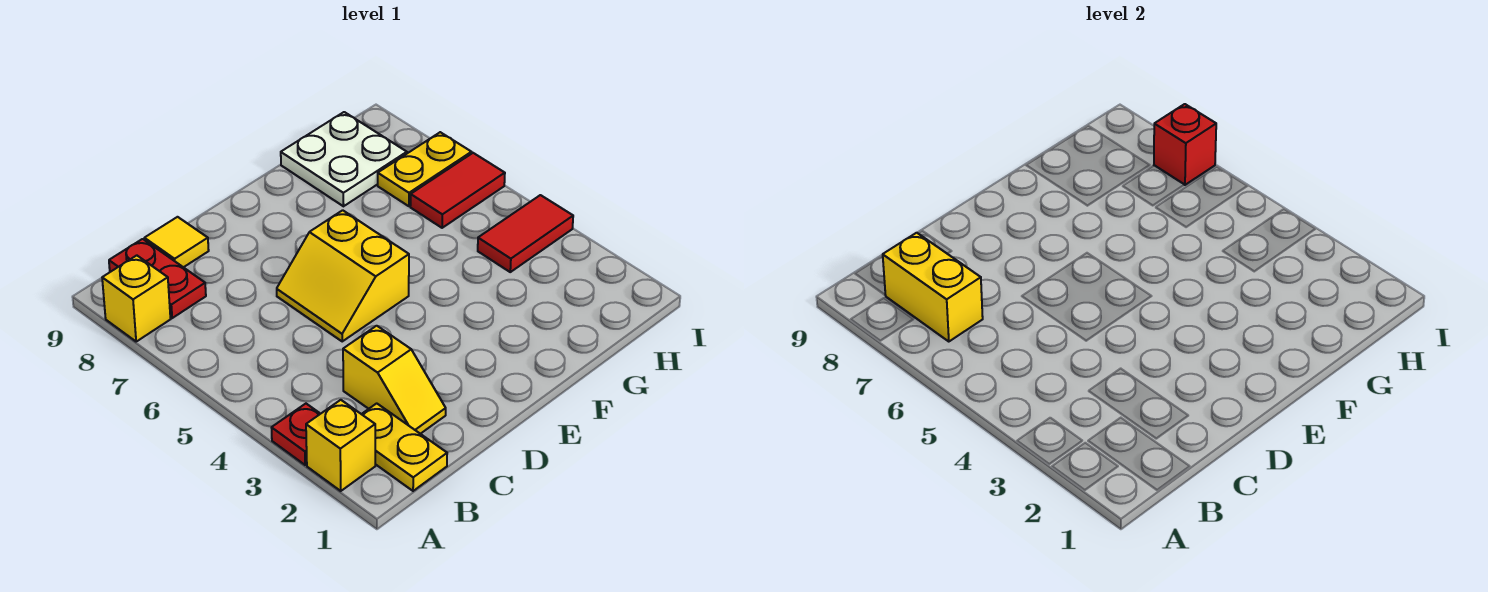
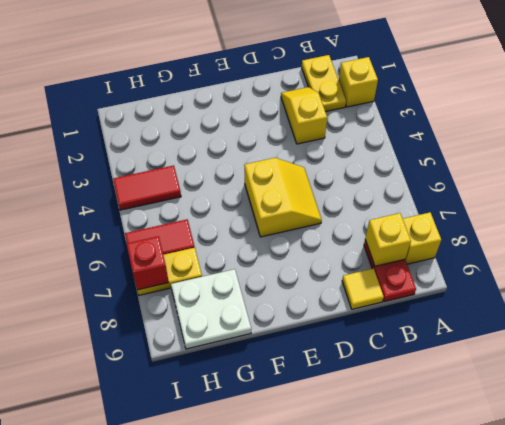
red plate A3 level 1 -> none
yellow brick B7:B8 level 2 -> yellow brick B8 level 2

